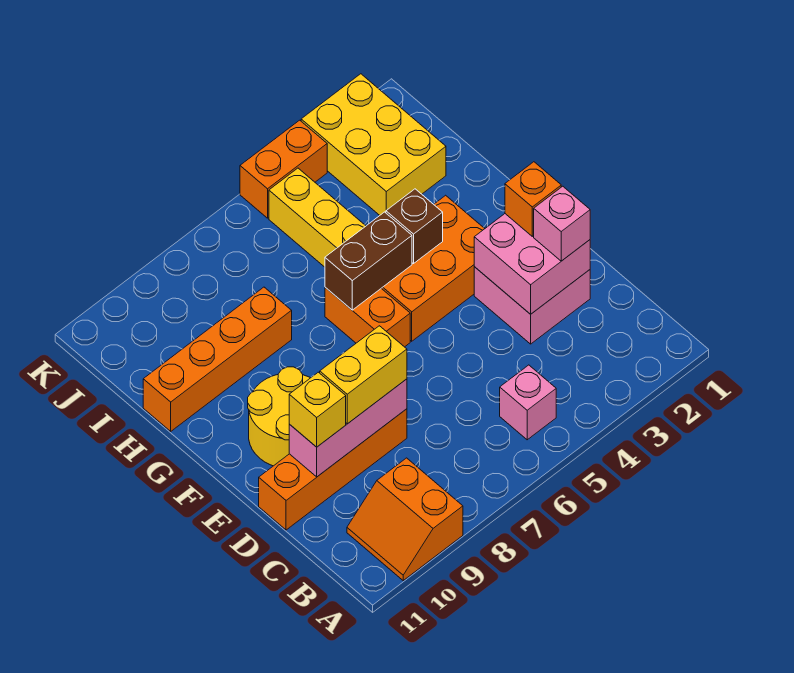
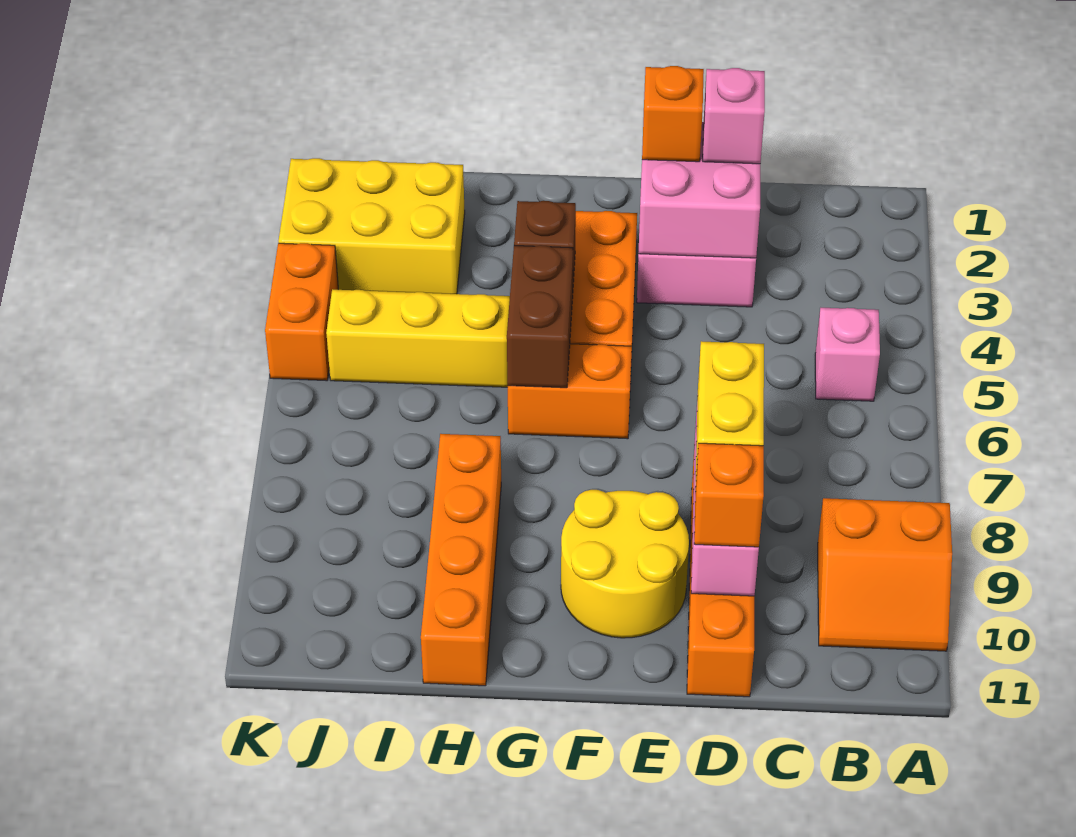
yellow brick D10 level 3 -> orange brick D10 level 3

